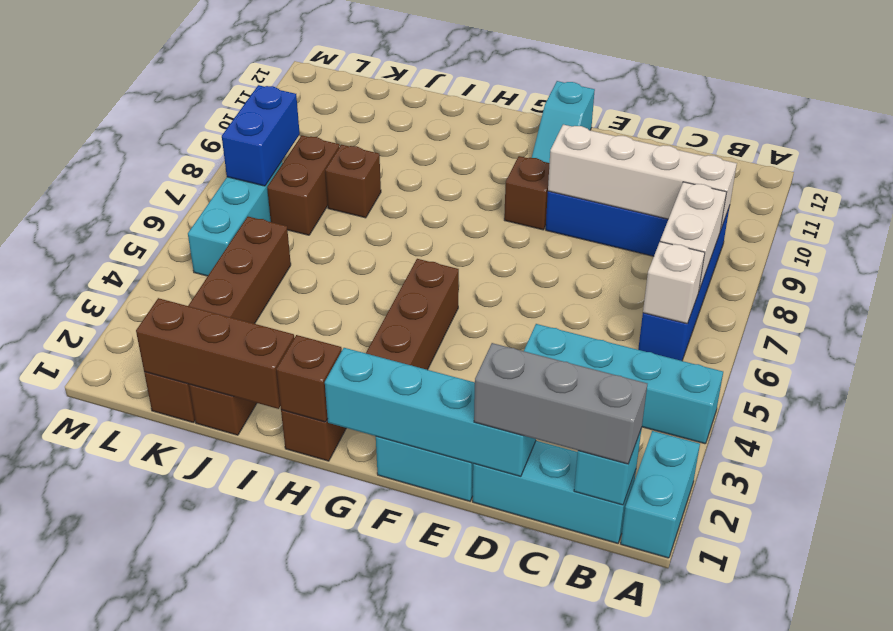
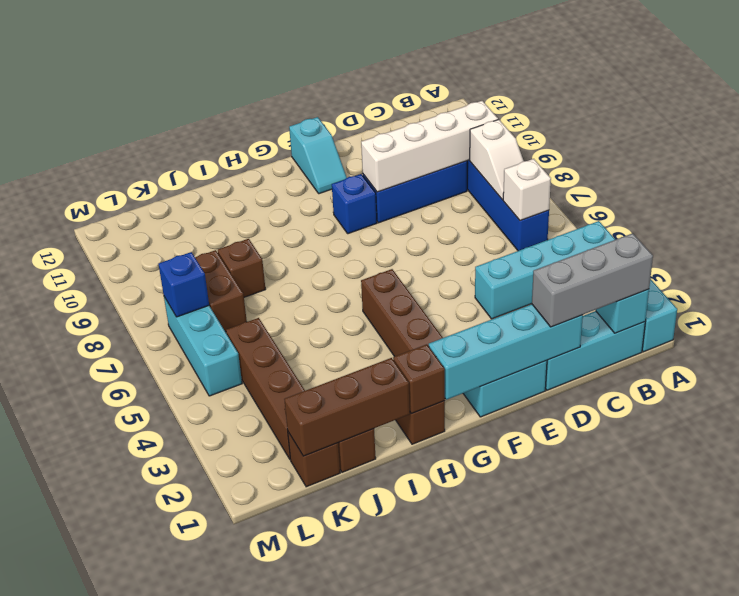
white brick B7:B8 level 2 -> white slope B7:B8 level 2 top 8
brown brick F9 level 1 -> blue brick F9 level 1
blue brick L7:L8 level 2 -> blue brick L7 level 2

